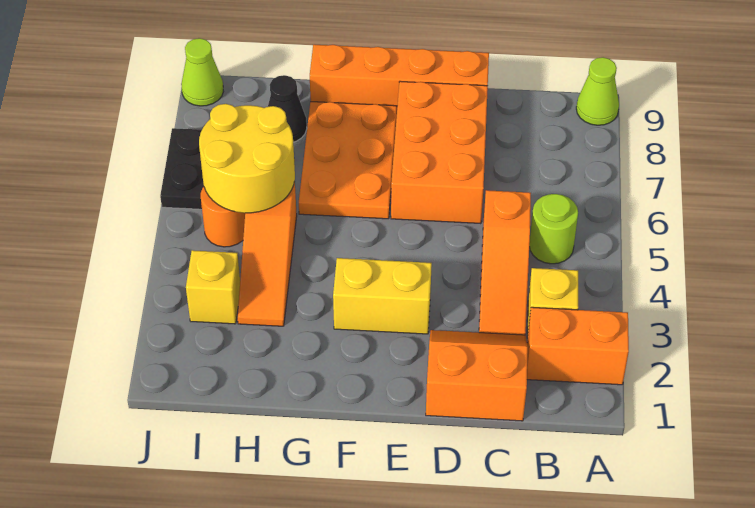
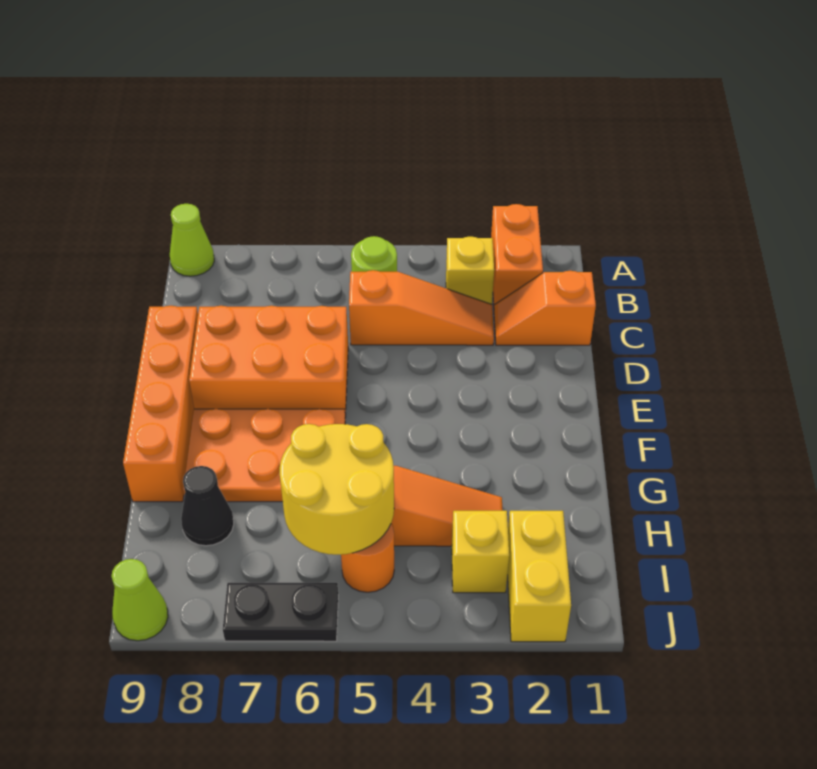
orange slope C1:D2 level 1 top 1 -> orange slope C1:C2 level 1 top 1
yellow brick E3:F3 level 1 -> yellow brick I2:J2 level 1

